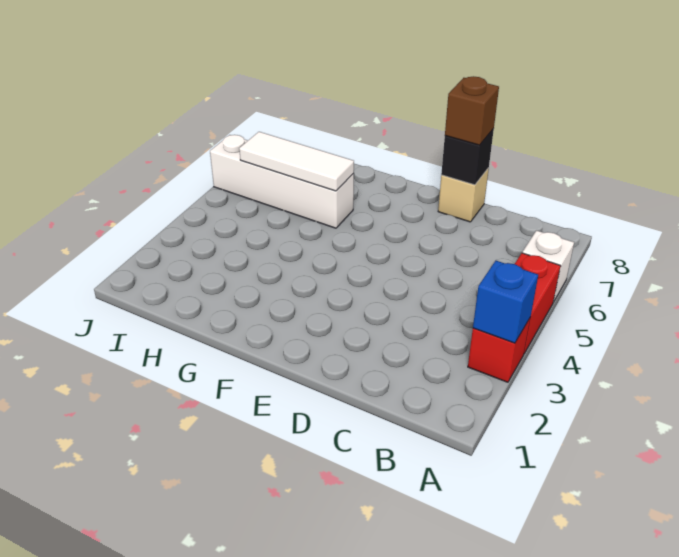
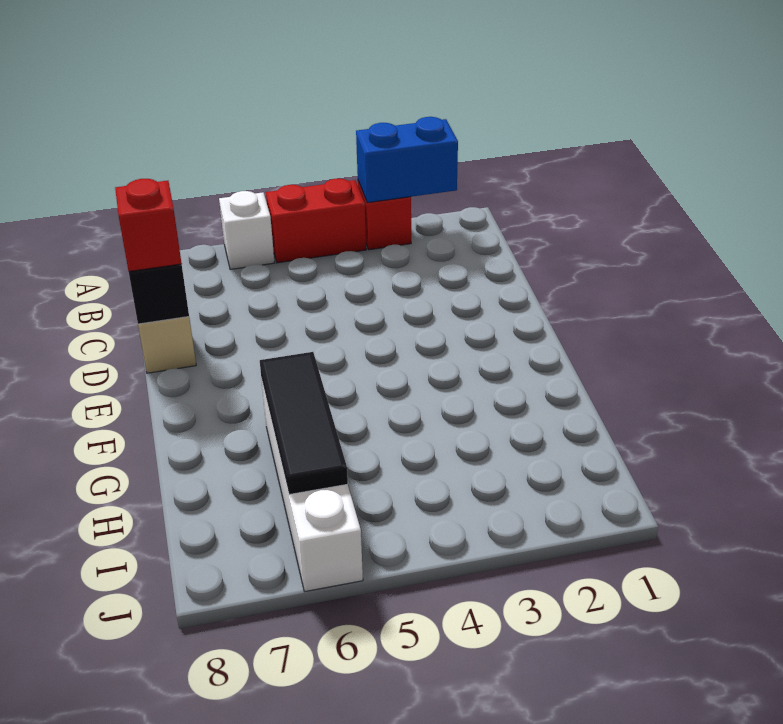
blue brick A3 level 2 -> blue brick A2:A3 level 2
brown brick D8 level 3 -> red brick D8 level 3
white tile G6:I6 level 2 -> black tile G6:I6 level 2

